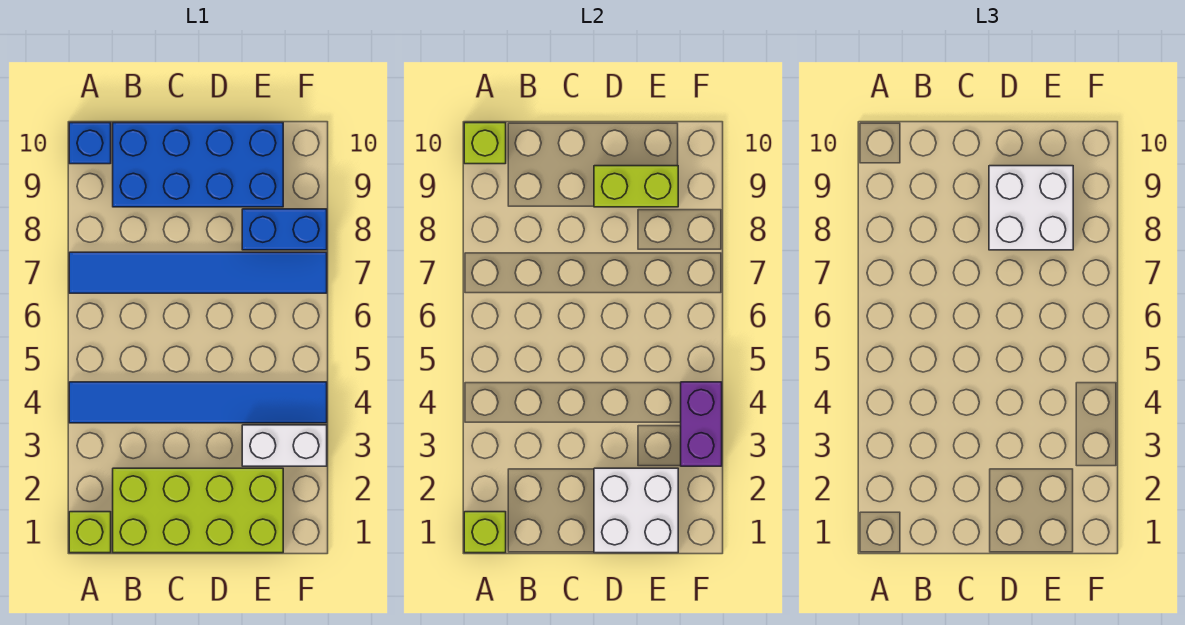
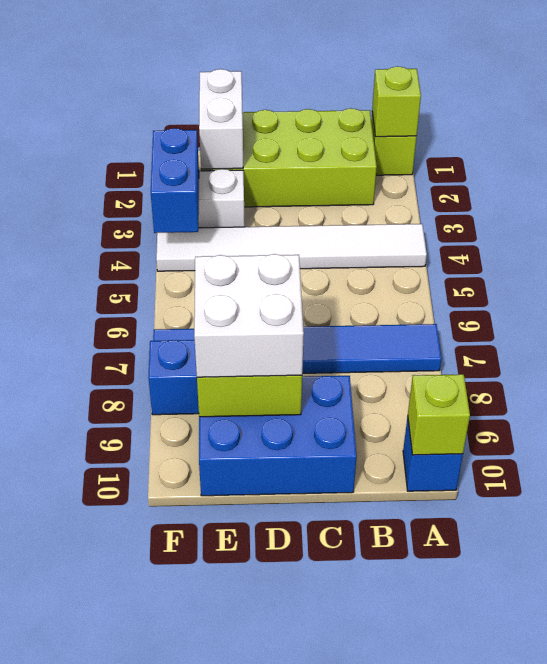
blue tile A4:F4 level 1 -> white tile A4:F4 level 1
blue brick B9:E10 level 1 -> blue brick C9:E10 level 1
white brick D1:E2 level 2 -> white brick E1:E2 level 2
purple brick F3:F4 level 2 -> blue brick F3:F4 level 2

